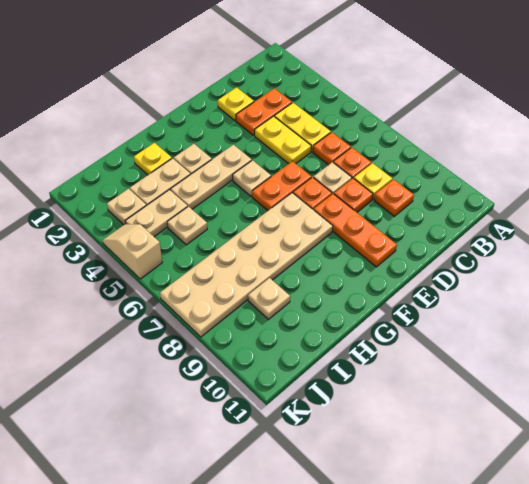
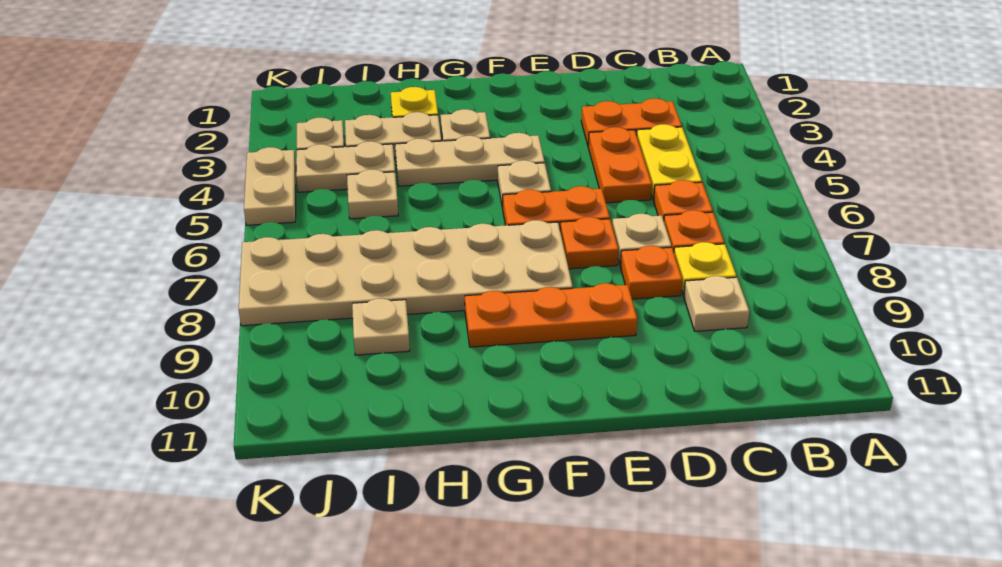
orange plate C9 level 1 -> tan plate C9 level 1
yellow plate D2 level 1 -> none
yellow plate D4:D5 level 1 -> orange plate D4:D5 level 1
orange plate E8:E10 level 1 -> orange plate E9:G9 level 1
tan slope K4:K5 level 1 top 5 -> tan plate K4:K5 level 1

